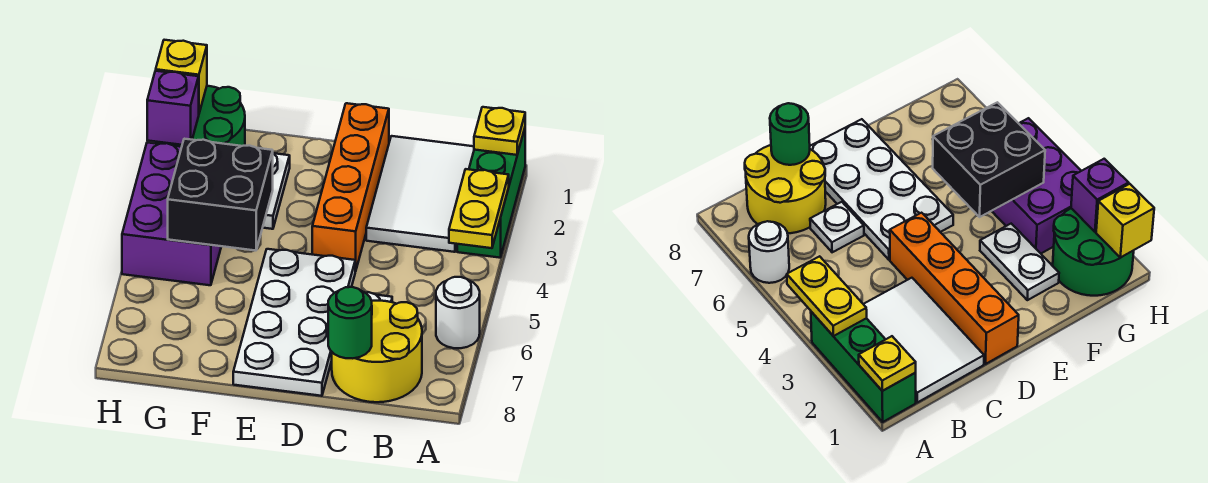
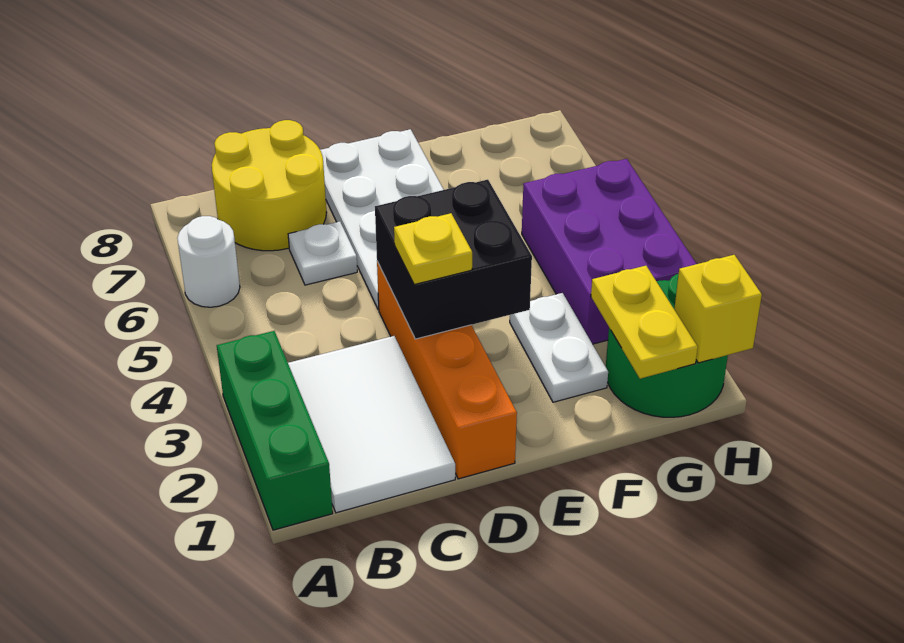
yellow plate A1 level 2 -> yellow plate D3 level 3
yellow plate A3:A4 level 2 -> yellow plate G1:G2 level 2
green round brick C8 level 2 -> none
black brick F4:G5 level 2 -> black brick D3:E4 level 2
purple brick H2 level 2 -> none

